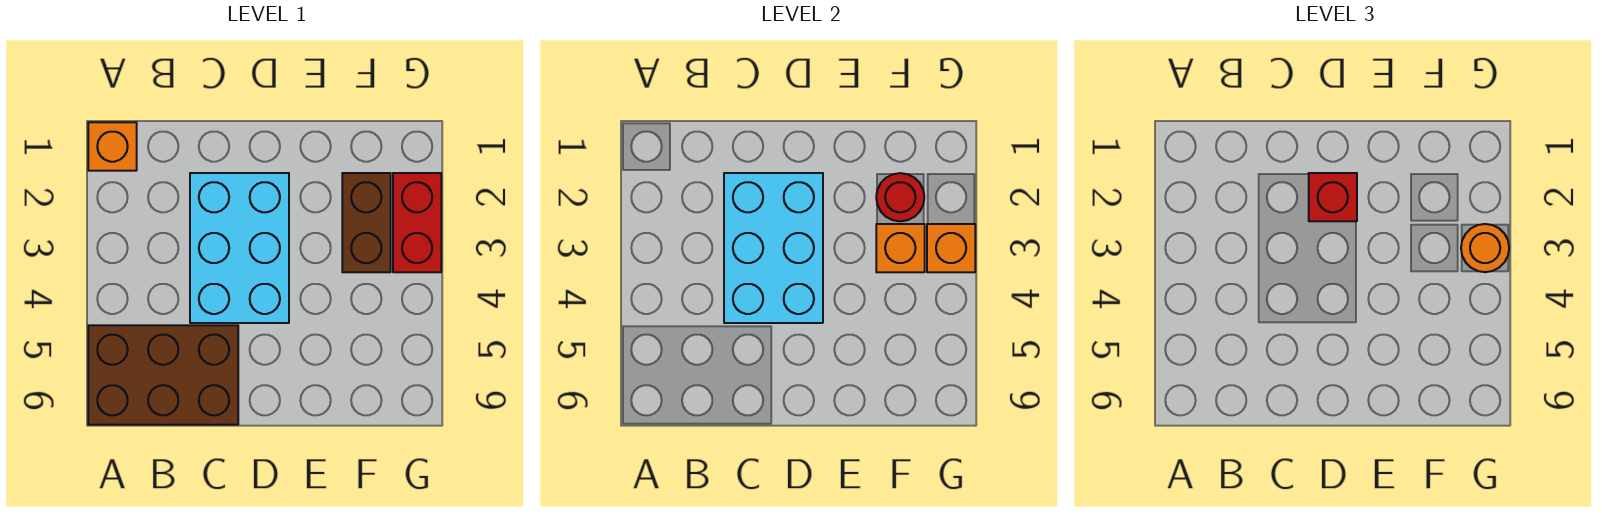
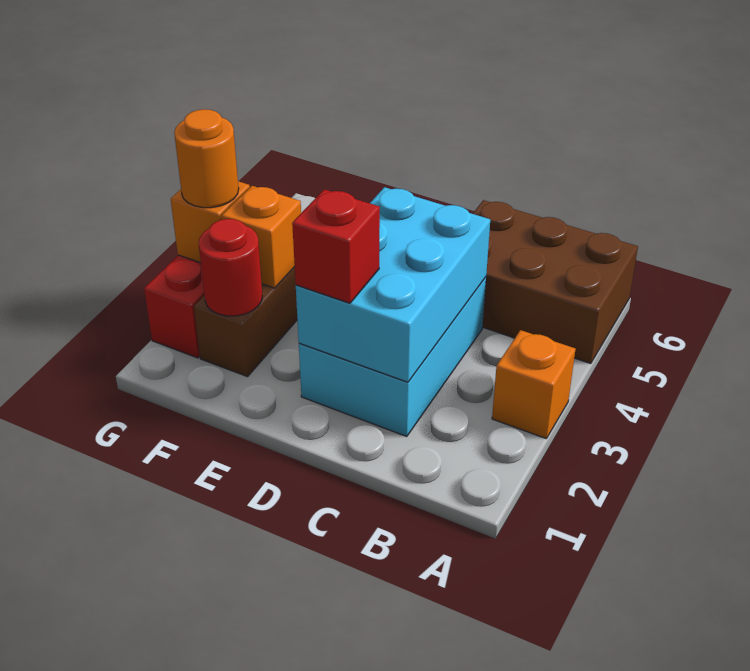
orange brick A1 level 1 -> orange brick A3 level 1

